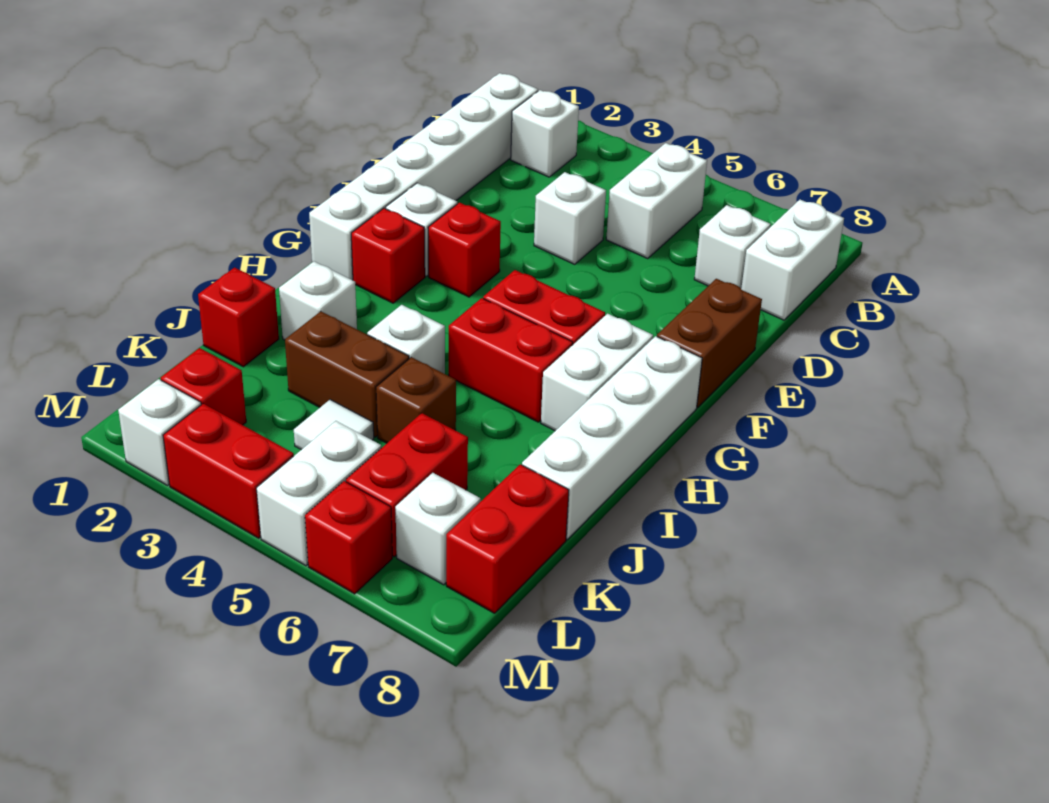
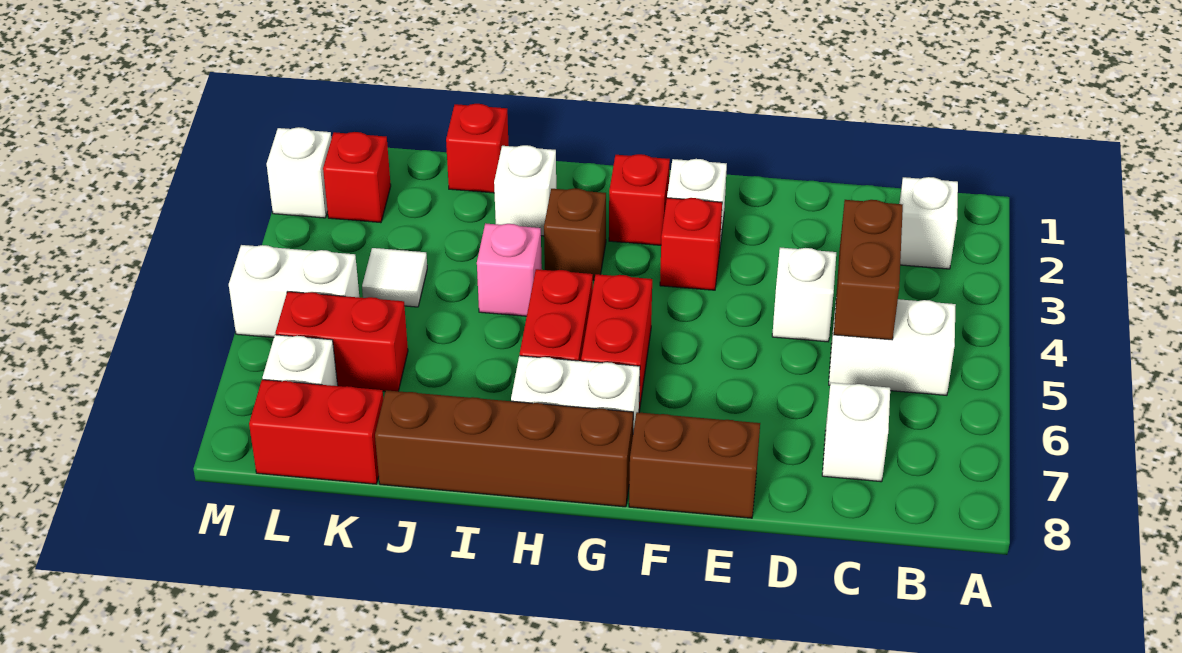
white brick B1:G1 level 1 -> none
white brick B8:C8 level 1 -> none
white brick G8:J8 level 1 -> brown brick G8:J8 level 1
white brick I4 level 1 -> pink brick I4 level 1
brown brick J3:J4 level 1 -> brown brick C4:C5 level 2
brown brick J5 level 1 -> brown brick H3 level 1
red brick M3:M4 level 1 -> none
red brick M6 level 1 -> none

